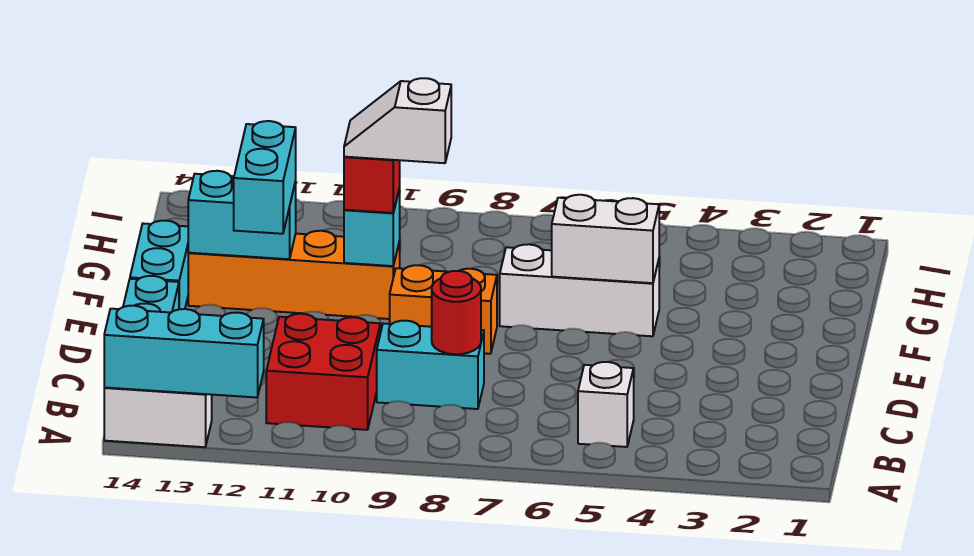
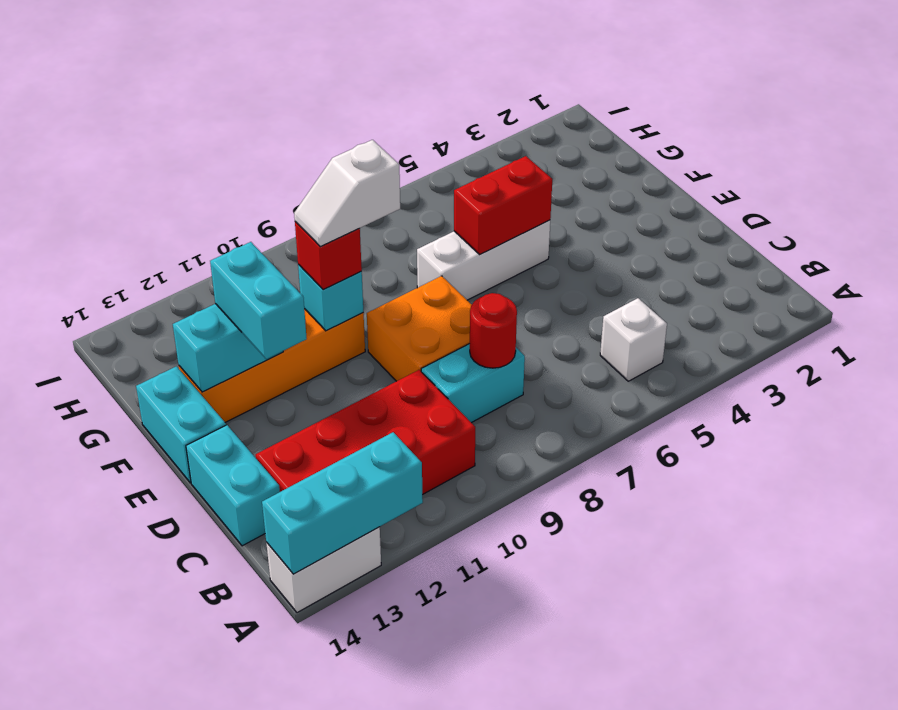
red brick B10:C11 level 1 -> red brick B10:C13 level 1
orange brick E8:E9 level 1 -> orange brick D8:E9 level 1
white brick F5:F6 level 2 -> red brick F5:F6 level 2

